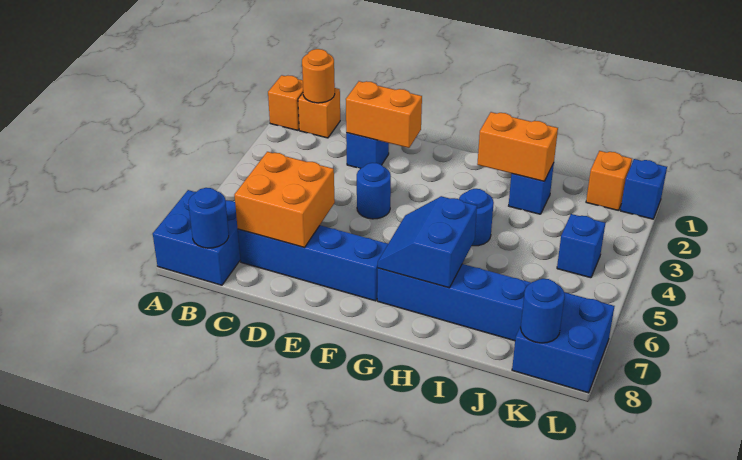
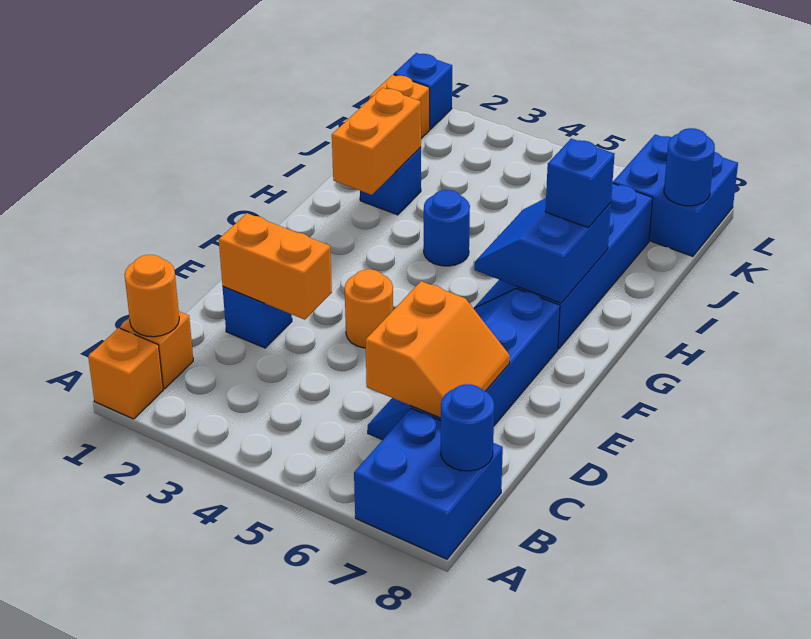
orange brick C6:D7 level 2 -> orange slope C6:D7 level 2 top 6
orange brick D2:E2 level 2 -> orange brick D2:D3 level 2
blue round brick E4 level 1 -> orange round brick E4 level 1
blue slope G6:H7 level 2 top H -> blue slope G6:H7 level 2 top 7
blue brick K4 level 1 -> blue brick H7 level 3

